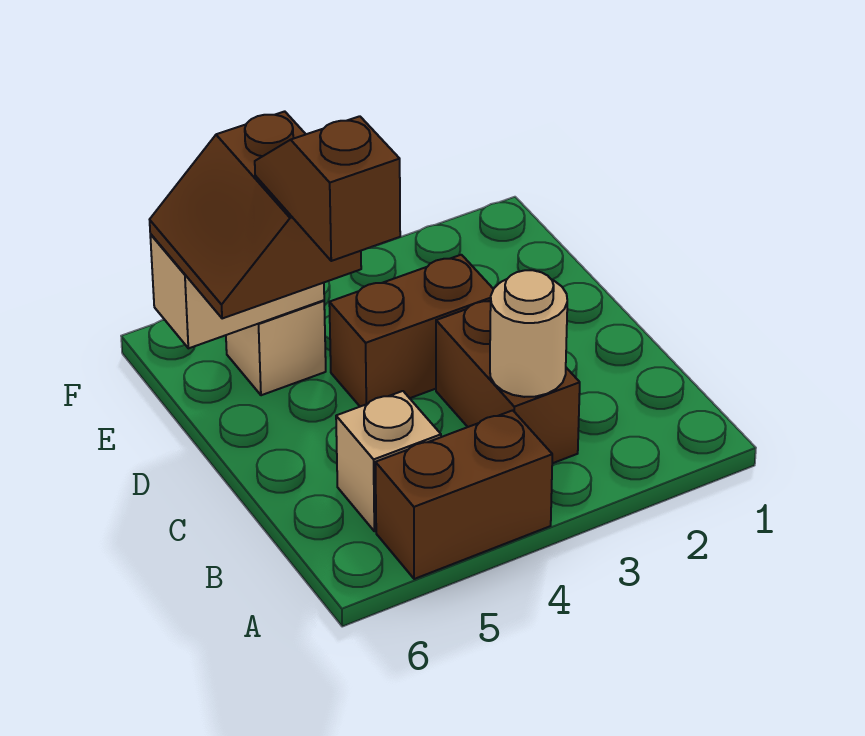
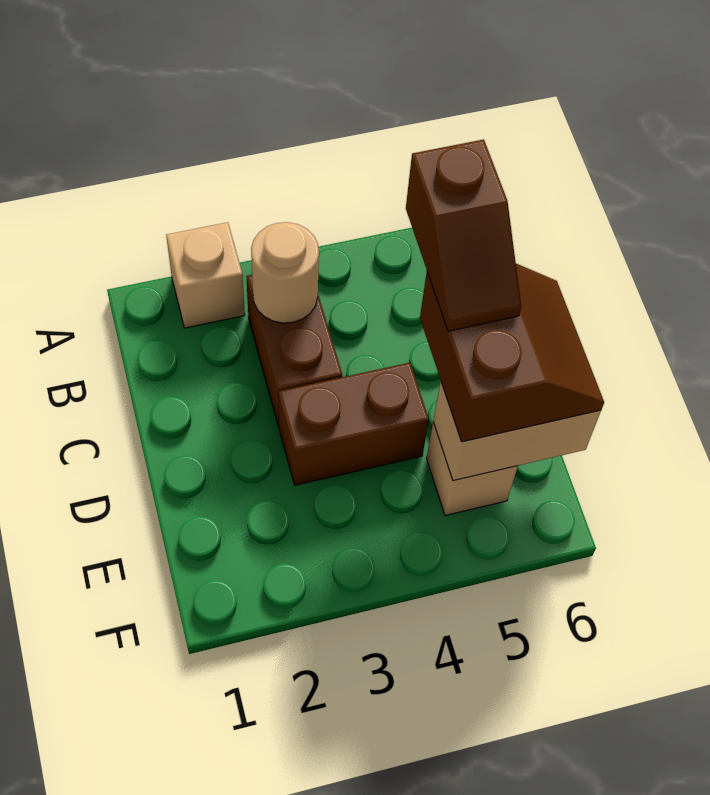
brown brick A4:A5 level 1 -> none
tan brick B5 level 1 -> tan brick A2 level 1

